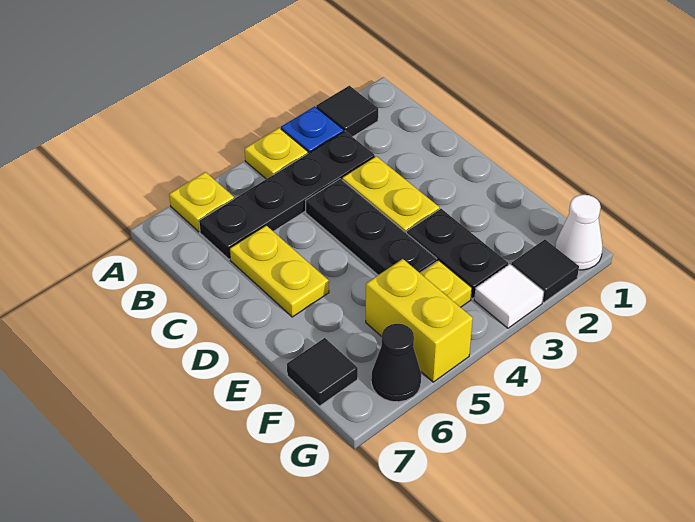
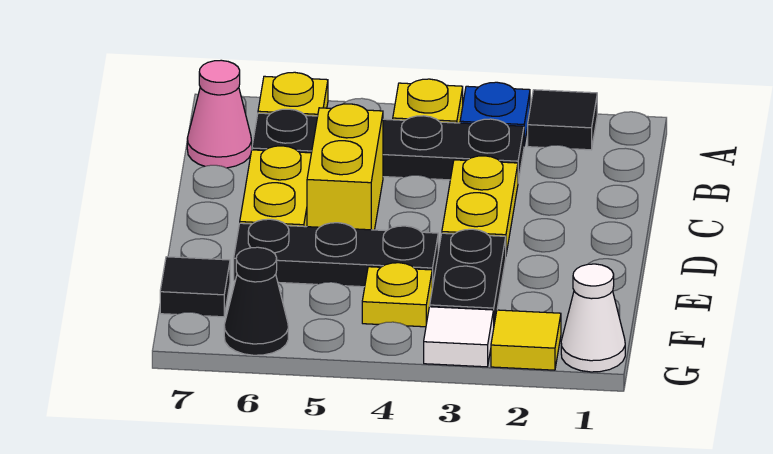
none -> pink cone B7 level 1
black plate C4:E4 level 1 -> black plate E4:E6 level 1
yellow brick F5:G5 level 1 -> yellow brick C5:D5 level 1
black tile G2 level 1 -> yellow tile G2 level 1

